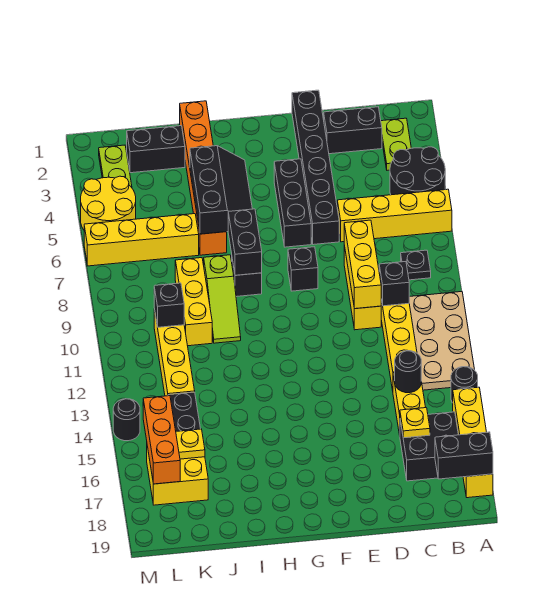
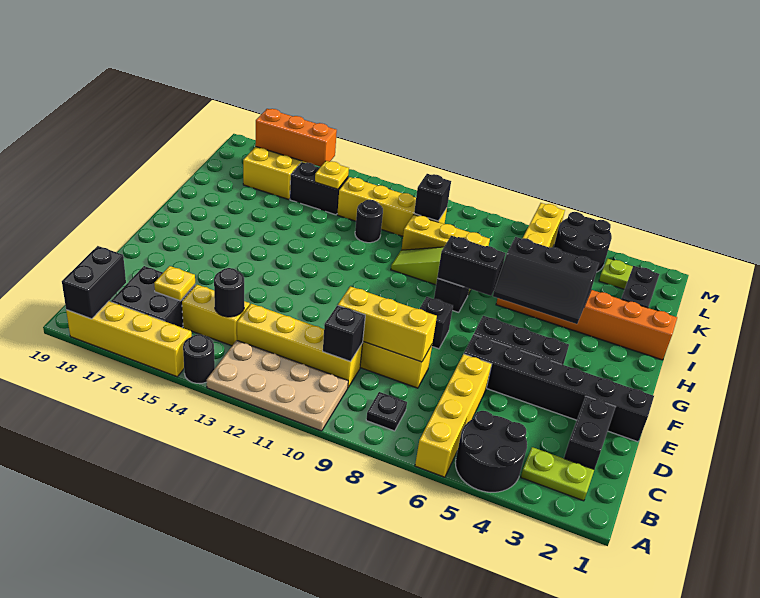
yellow plate K16 level 2 -> yellow plate K14 level 2
yellow round brick L4:M5 level 1 -> black round brick L4:M5 level 1
black round brick M14 level 1 -> black round brick J12 level 1

